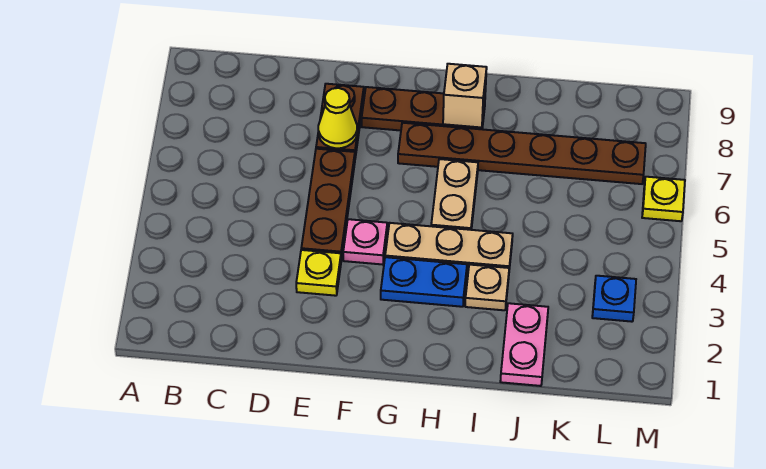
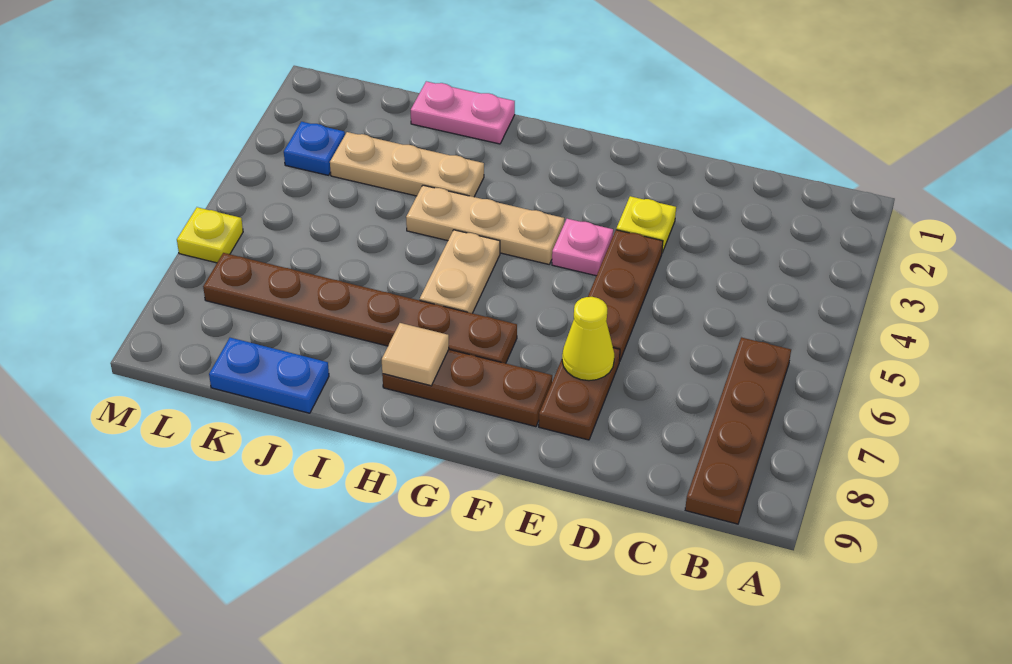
none -> brown plate B6:B9 level 1
blue plate G3:H3 level 1 -> blue plate J9:K9 level 1
tan brick H8 level 2 -> tan tile H8 level 2
tan plate I3 level 1 -> tan plate I3:K3 level 1
pink plate J1:J2 level 1 -> pink plate I1:J1 level 1

